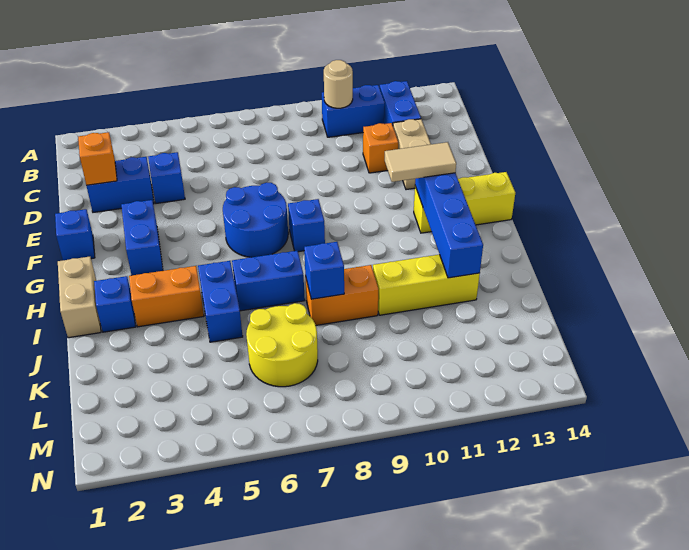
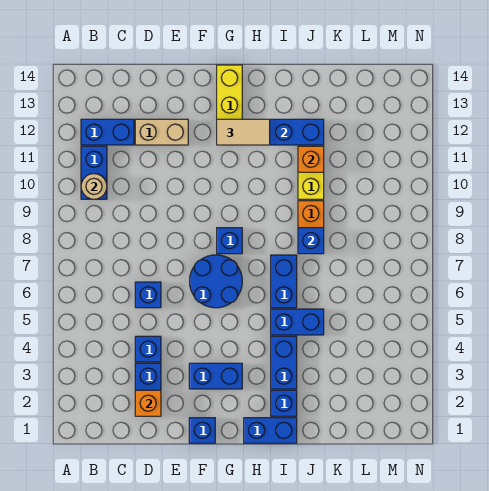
none -> blue brick D6 level 1
orange brick D11 level 1 -> orange brick J11 level 2
tan tile G11:G12 level 3 -> tan tile G12:H12 level 3
tan brick H1:I1 level 1 -> blue brick H1:I1 level 1
orange brick I3:I4 level 1 -> blue brick I3:I4 level 1
yellow round brick K6:L7 level 1 -> none

